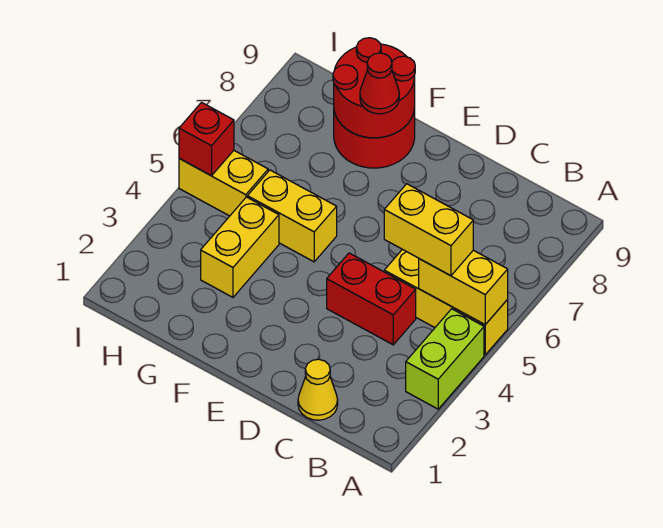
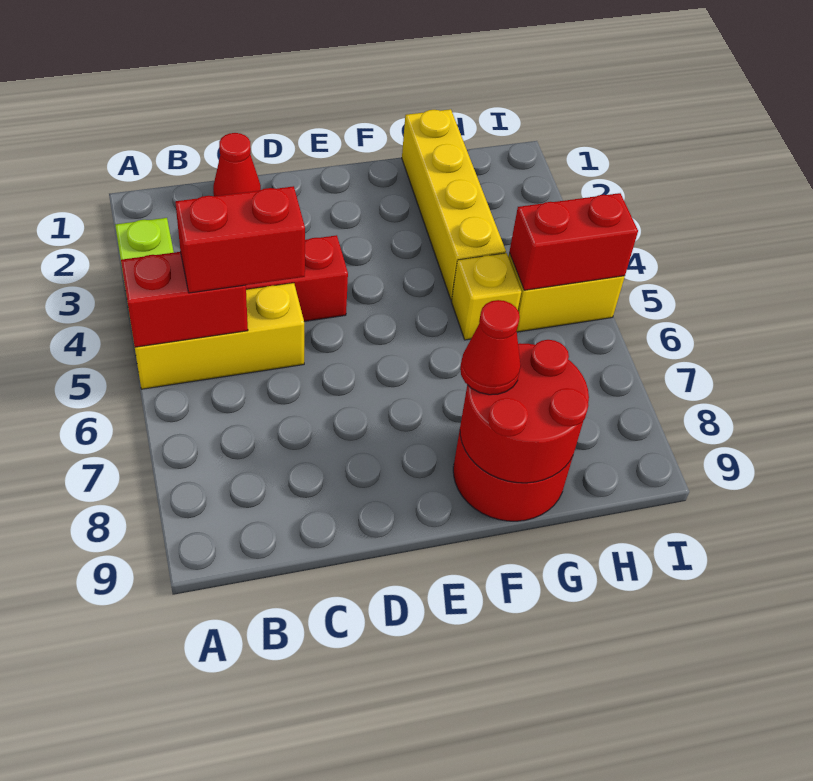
yellow brick A5:B5 level 2 -> red brick A5:B5 level 2
yellow brick B5:C5 level 3 -> red brick B5:C5 level 3
yellow cone C1 level 1 -> red cone C1 level 1
yellow brick F5:G5 level 1 -> yellow brick G5 level 1
yellow brick G3:G4 level 1 -> yellow brick G1:G4 level 1
red brick I5 level 2 -> red brick H5:I5 level 2

